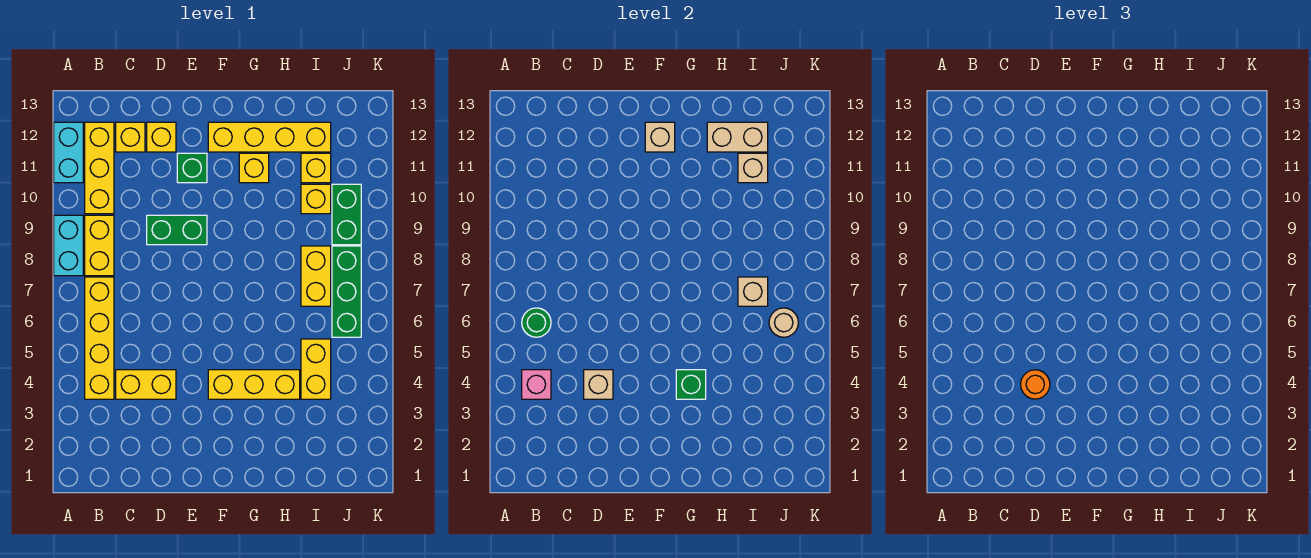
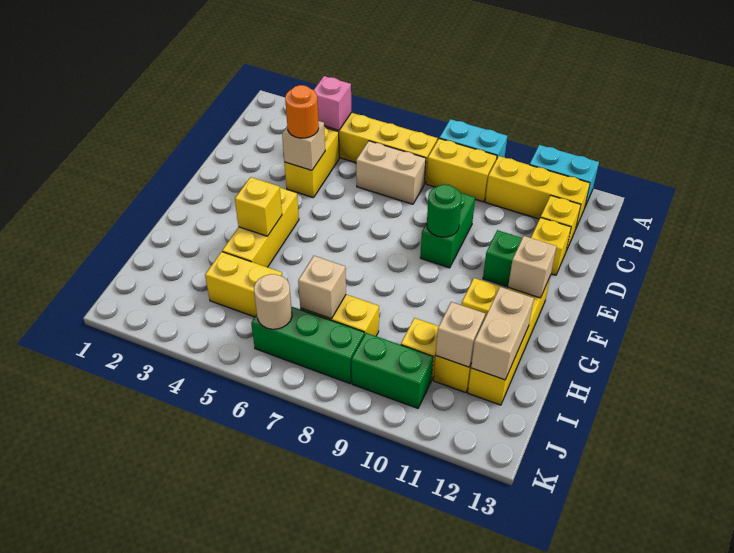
green round brick B6 level 2 -> green round brick E9 level 2
none -> tan brick C6:C7 level 1
green brick G4 level 2 -> yellow brick G4 level 2

